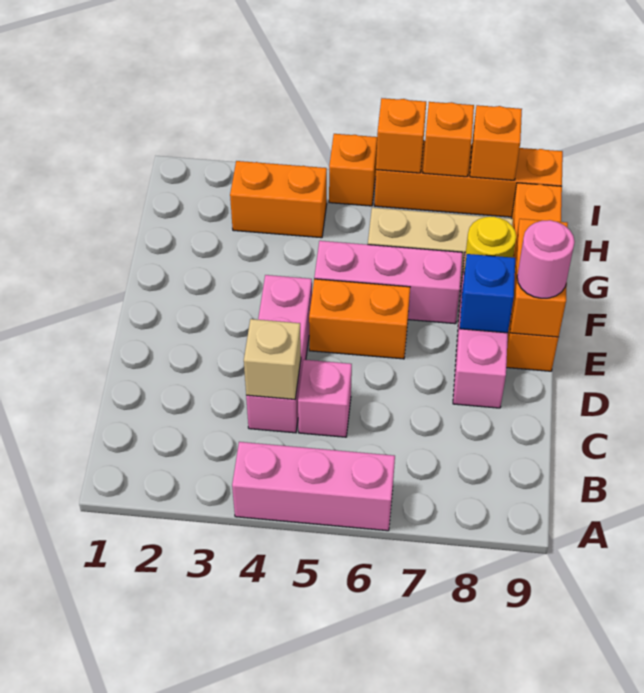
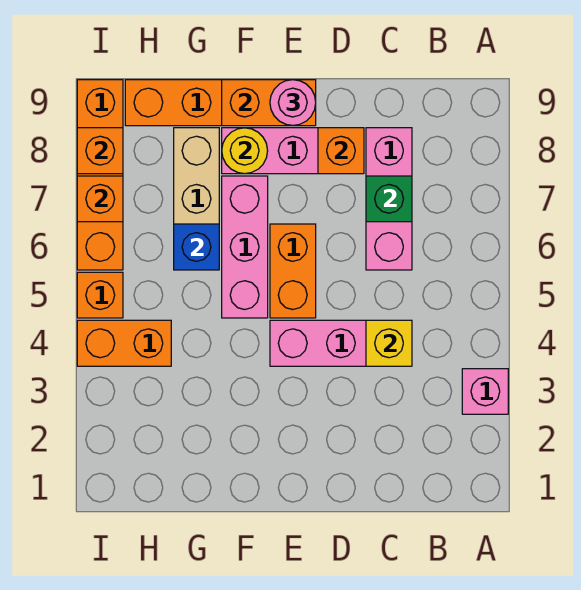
pink brick A4:A6 level 1 -> pink brick C6:C8 level 1
tan brick C4 level 2 -> yellow brick C4 level 2
pink brick C5 level 1 -> pink brick A3 level 1
none -> green brick C7 level 2
blue brick E8 level 2 -> blue brick G6 level 2
orange brick H3:H4 level 1 -> orange brick H4:I4 level 1
orange brick I6 level 2 -> orange brick D8 level 2

